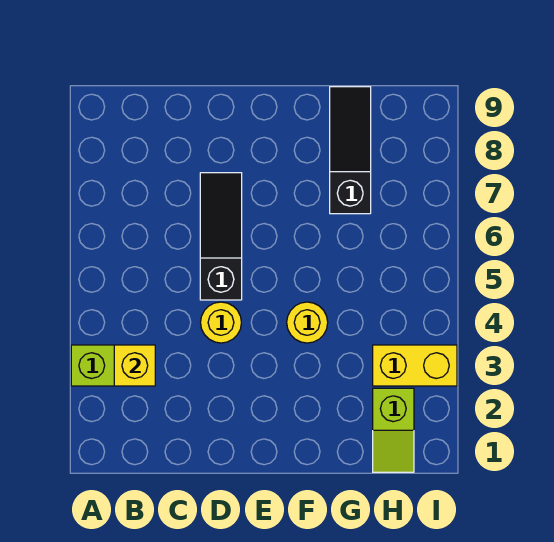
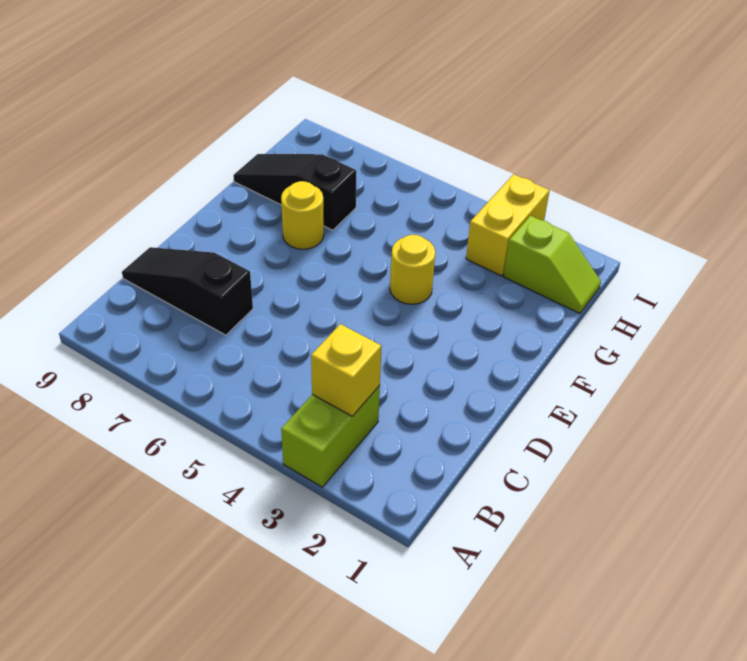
yellow round brick D4 level 1 -> yellow round brick F7 level 1
black slope D5:D7 level 1 top 5 -> black slope C7:C9 level 1 top 7

